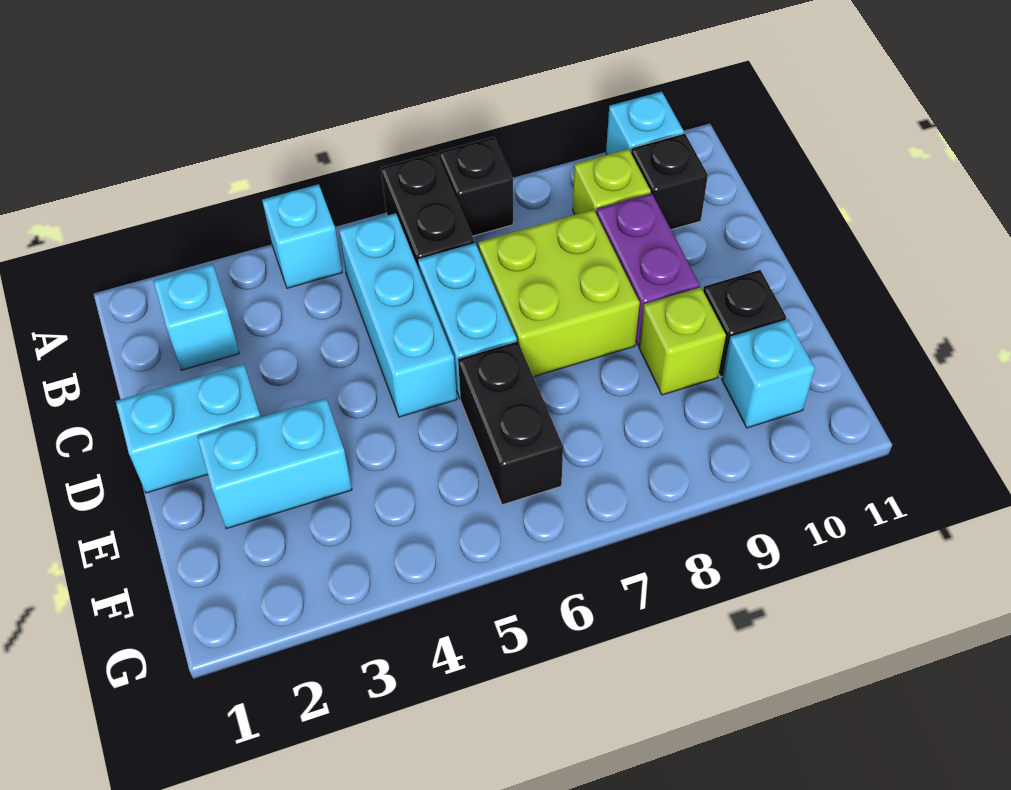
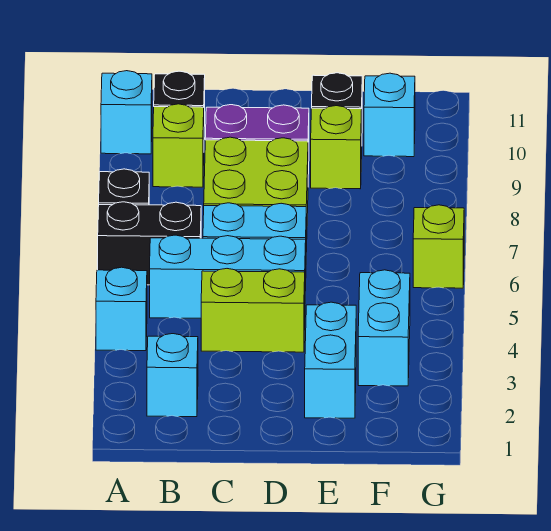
none -> lime brick C4:D4 level 1
cyan brick D1:D2 level 1 -> cyan brick F3:F4 level 1
black brick E6:F6 level 1 -> none
none -> lime brick G6 level 1

